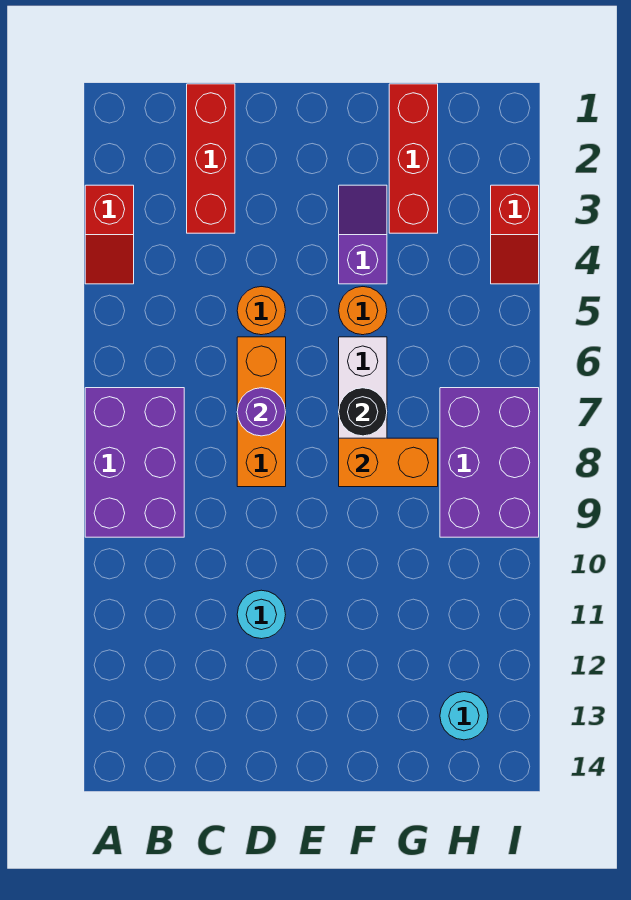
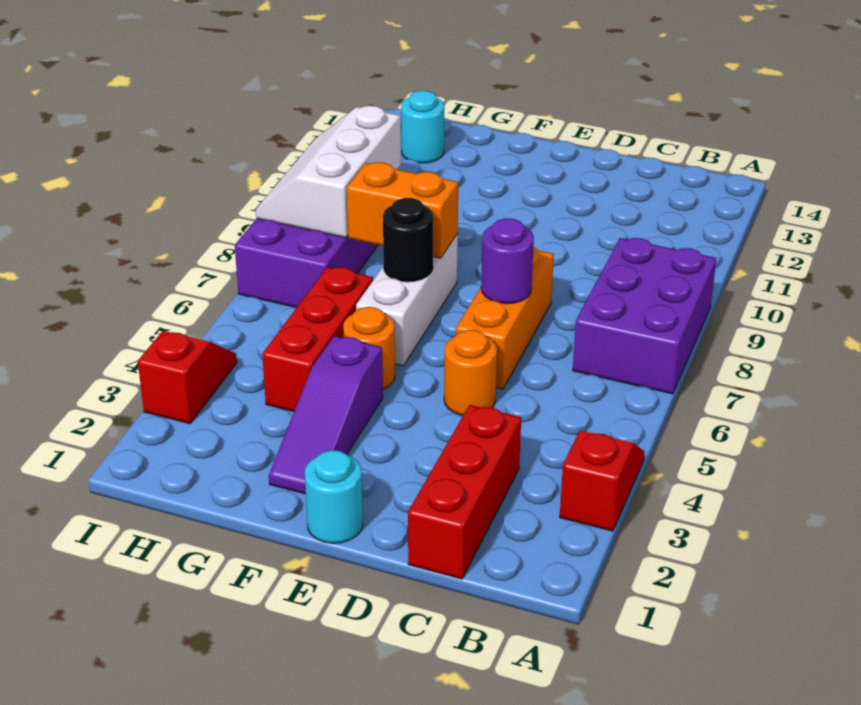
cyan round brick D11 level 1 -> cyan round brick E1 level 1
purple slope F3:F4 level 1 top 4 -> purple slope F2:F4 level 1 top 4
red brick G1:G3 level 1 -> red brick G4:G6 level 1
none -> white slope H8:I10 level 2 top H

